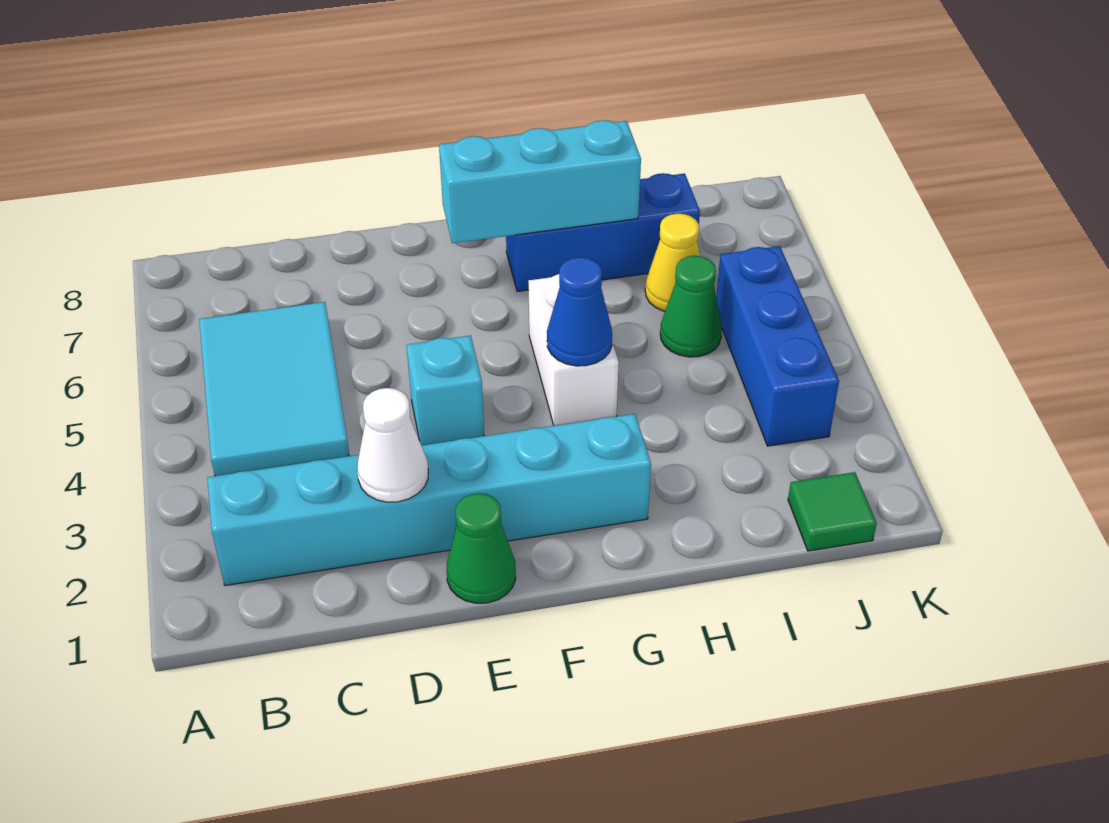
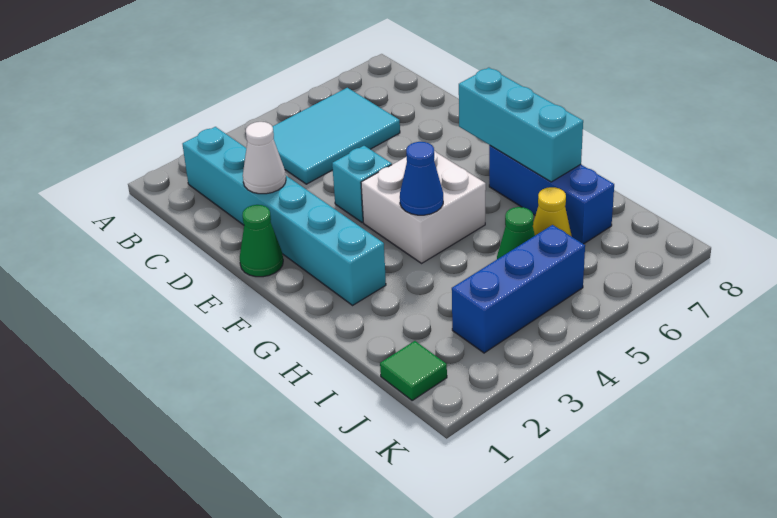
white brick G4:G5 level 1 -> white brick F4:G5 level 1

